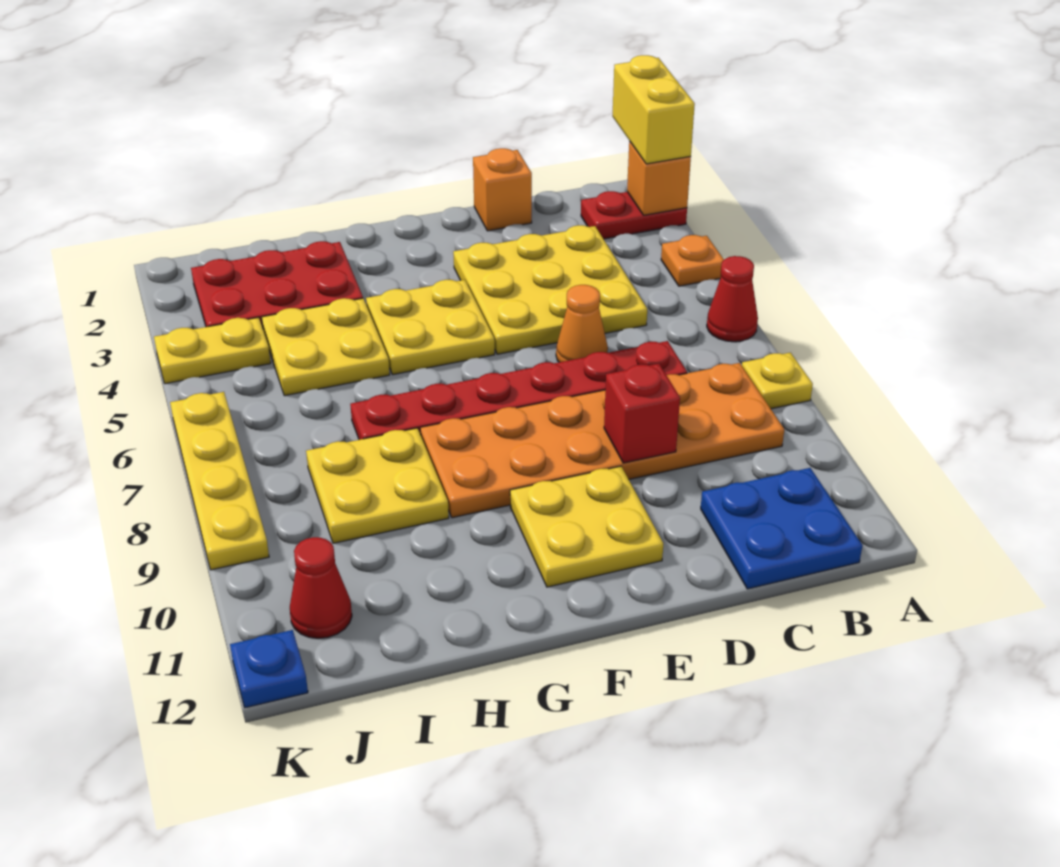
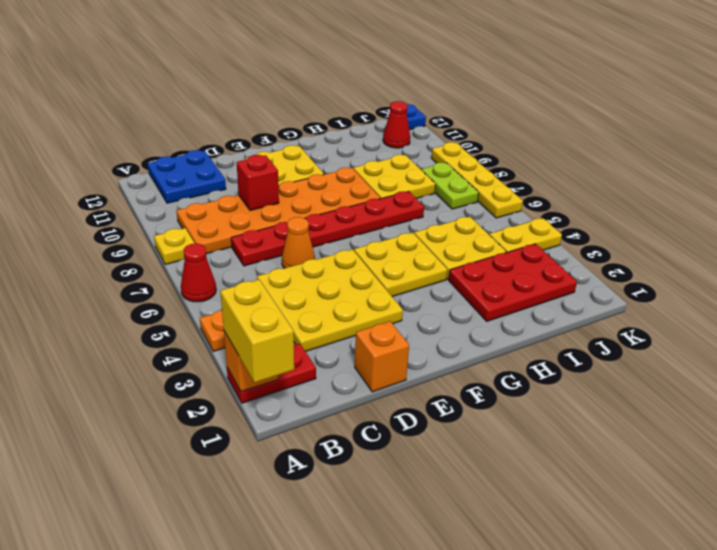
none -> lime plate J7:J8 level 1

